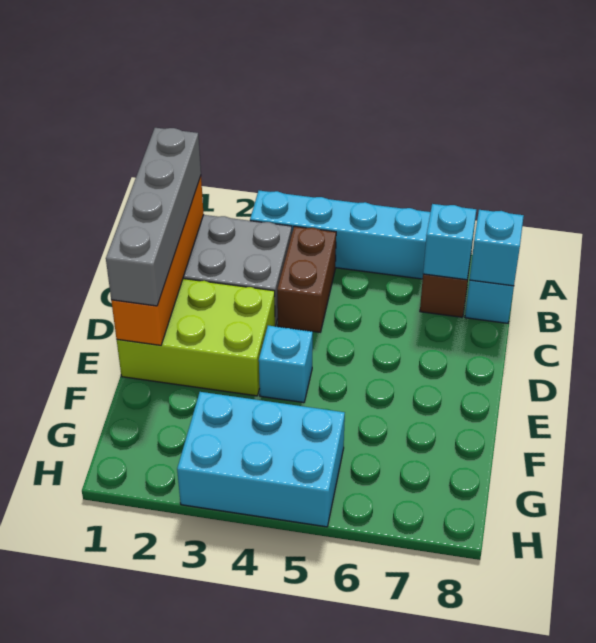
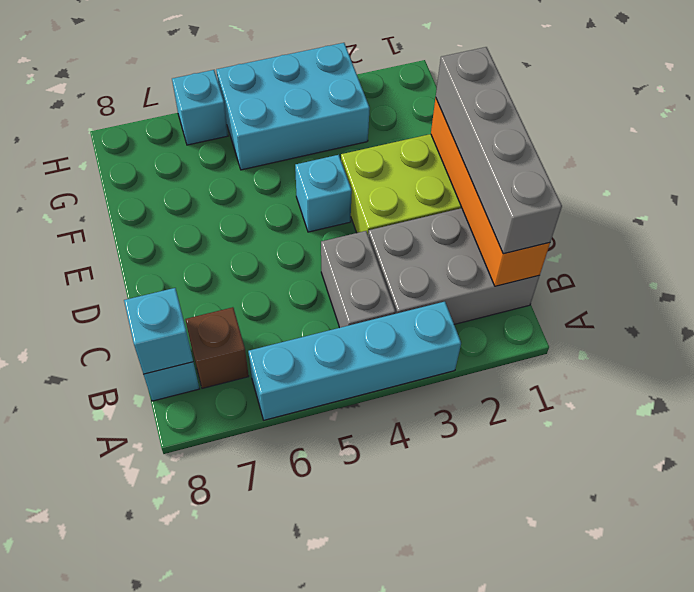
brown brick B4:C4 level 1 -> grey brick B4:C4 level 1
cyan brick B7 level 2 -> cyan brick H6 level 1

